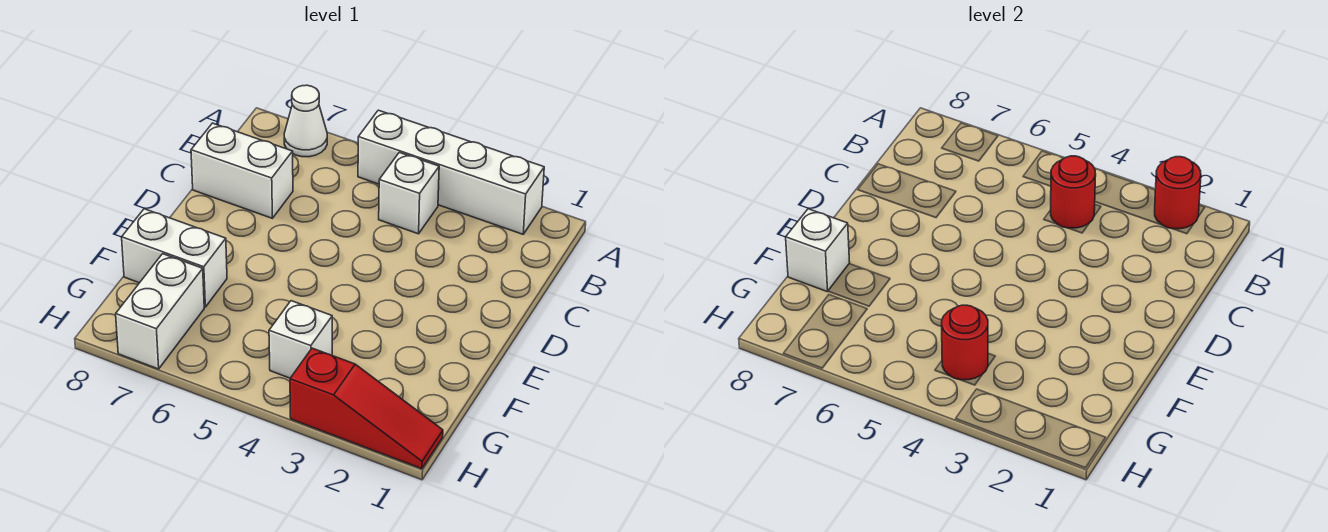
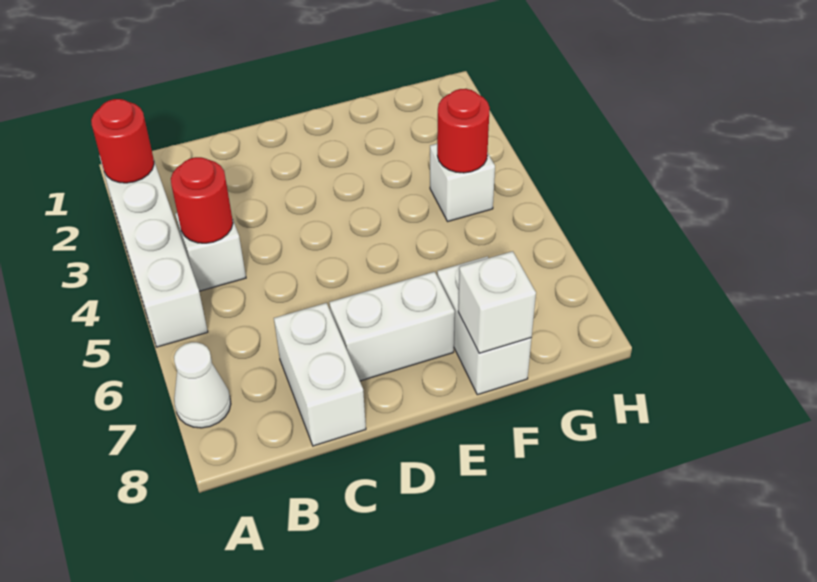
white brick G7:H7 level 1 -> white brick D7:E7 level 1
red slope H1:H3 level 1 top 3 -> none

